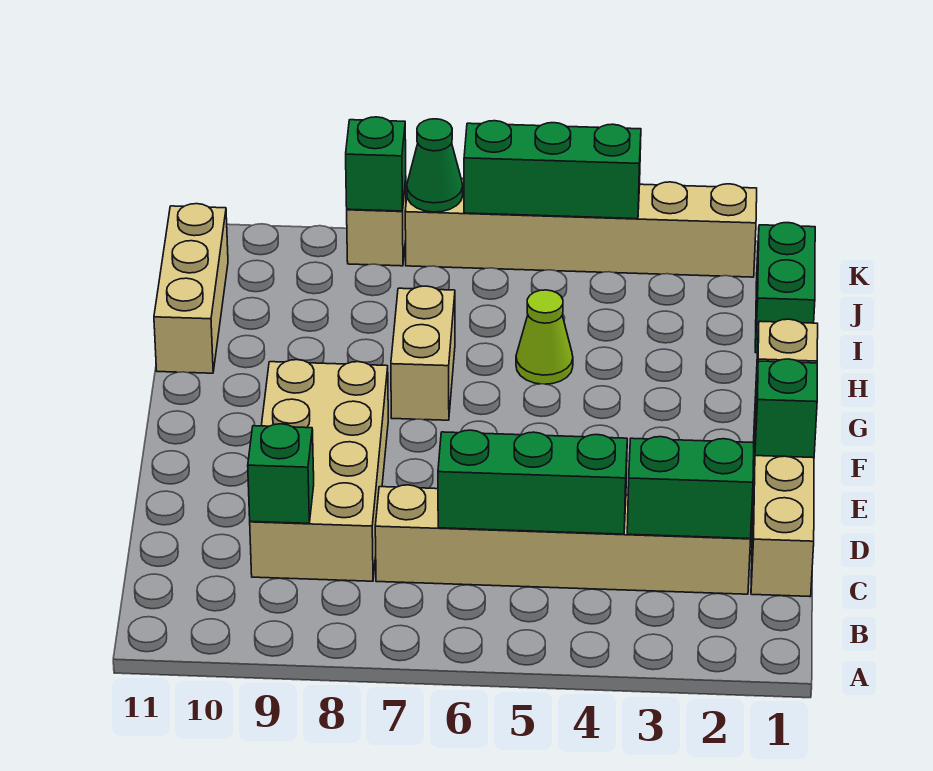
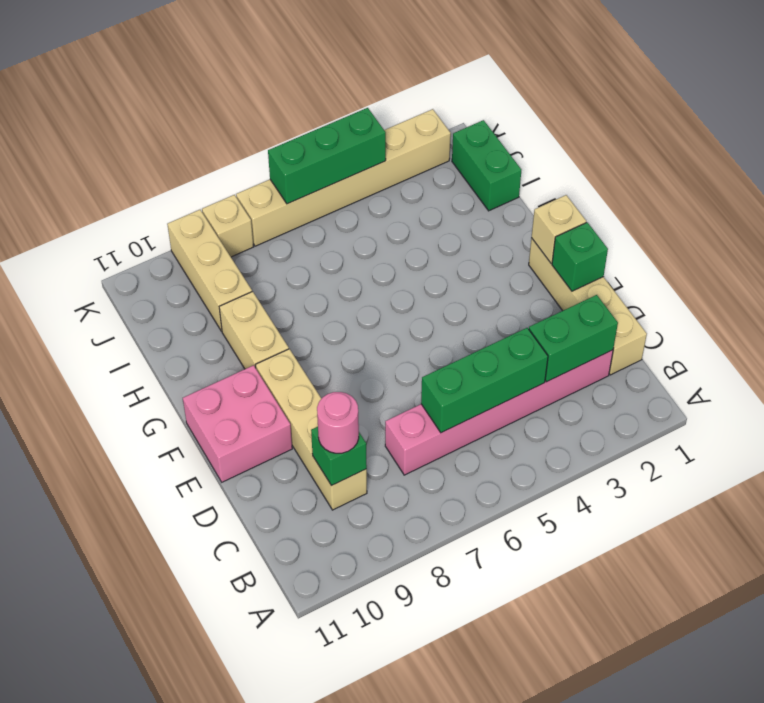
tan brick C2:C7 level 1 -> pink brick C2:C7 level 1
tan brick C8:F9 level 1 -> tan brick C9:F9 level 1
none -> pink round brick C9 level 3
none -> pink brick E10:F11 level 1
tan brick G7:H7 level 1 -> tan brick G9:H9 level 1
lime cone H5 level 1 -> none
tan brick H11:J11 level 1 -> tan brick I9:K9 level 1
green cone K7 level 2 -> none
green brick K8 level 2 -> none

